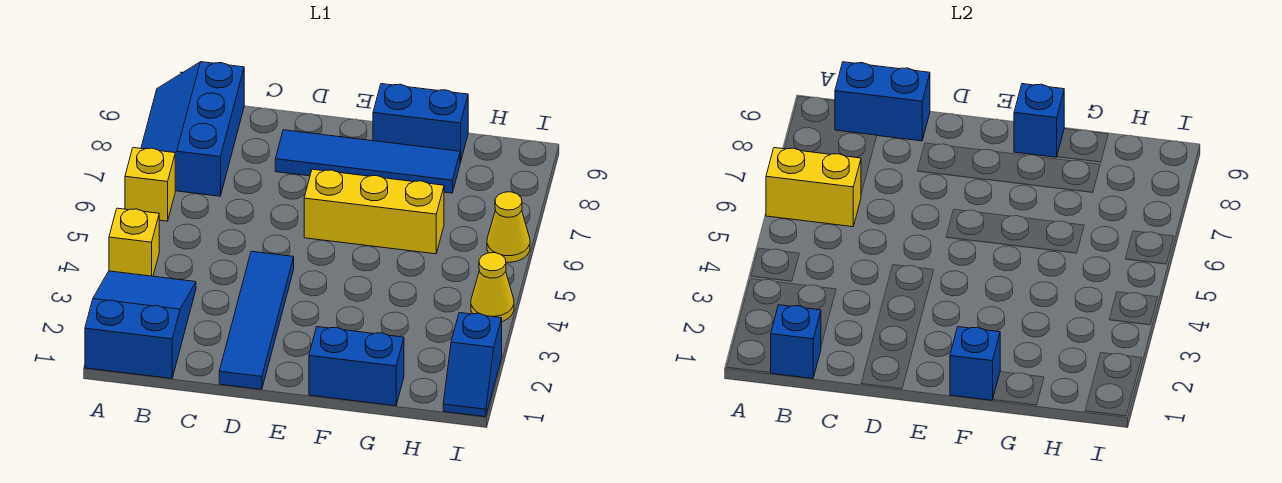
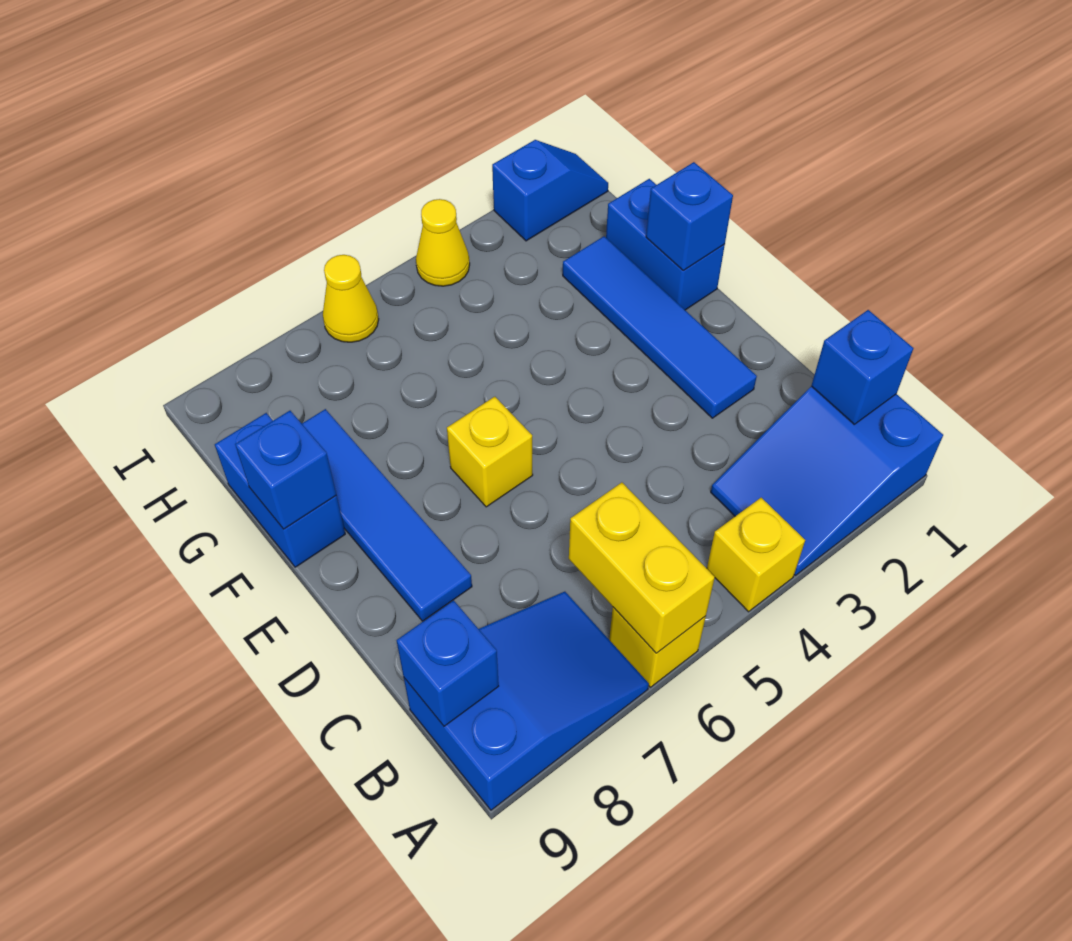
blue slope A7:B9 level 1 top B -> blue slope A7:B9 level 1 top 9
blue brick B9:C9 level 2 -> blue brick B9 level 2
blue tile D1:D4 level 1 -> blue tile D2:G2 level 1
yellow brick E6:G6 level 1 -> yellow brick E6 level 1

